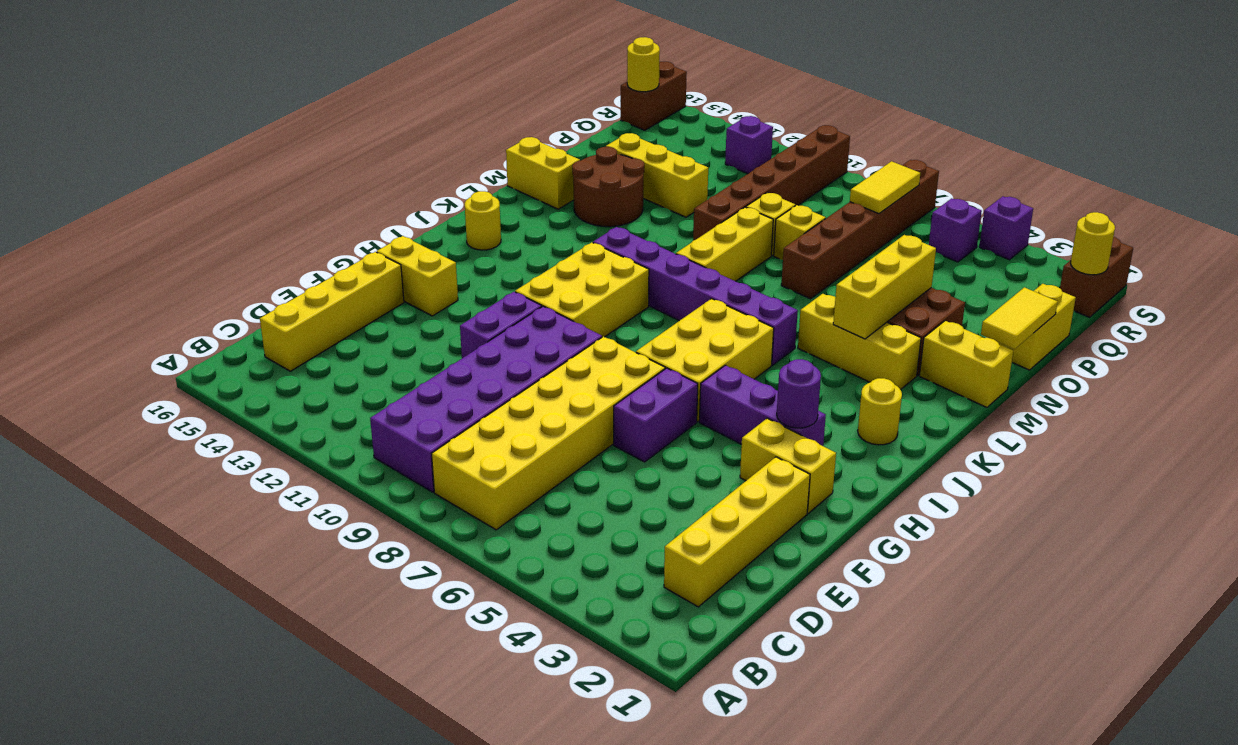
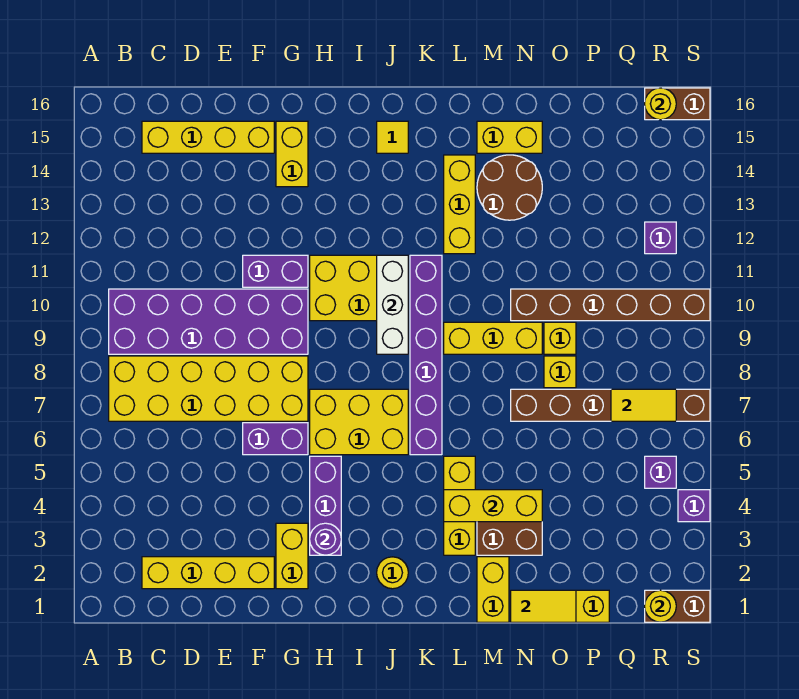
none -> white brick J9:J11 level 2
yellow round brick J15 level 1 -> yellow tile J15 level 1
yellow brick M15:M16 level 1 -> yellow brick M15:N15 level 1
yellow brick O12:O14 level 1 -> yellow brick L12:L14 level 1

